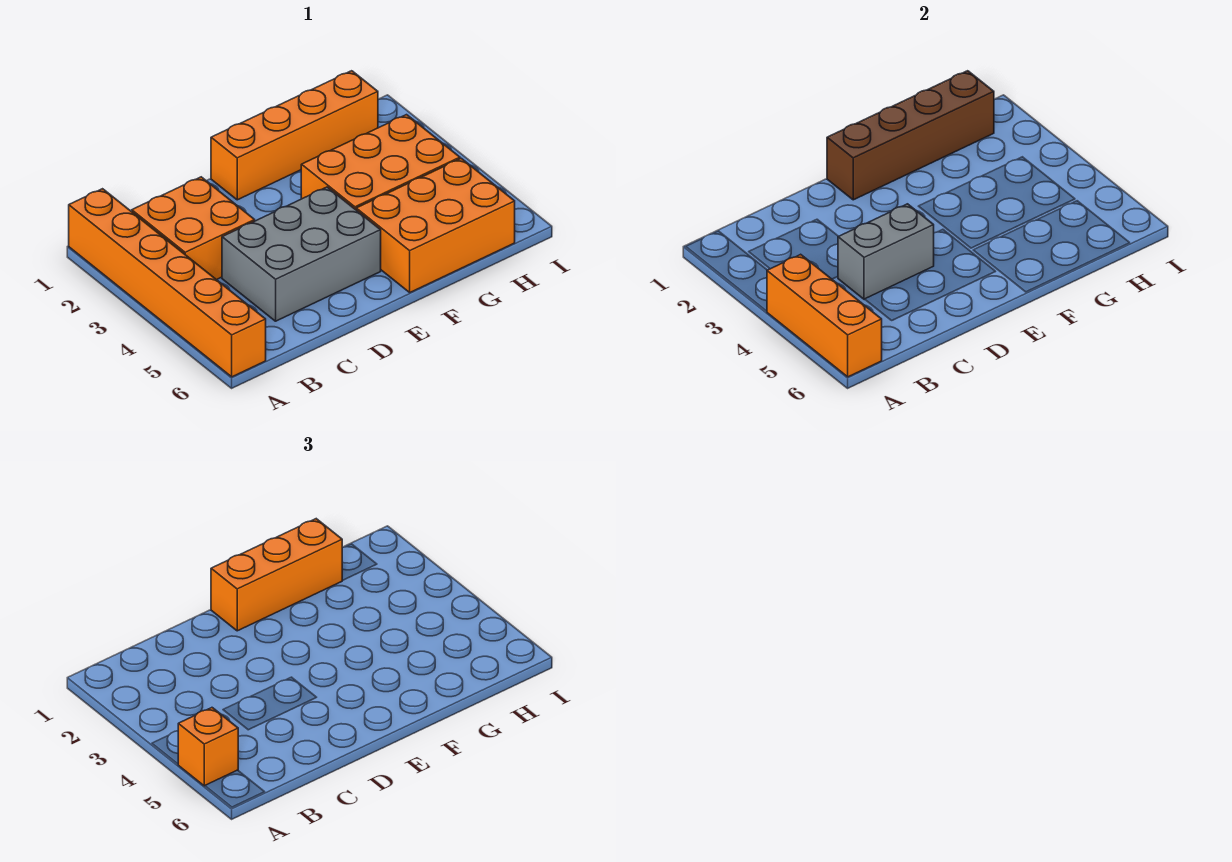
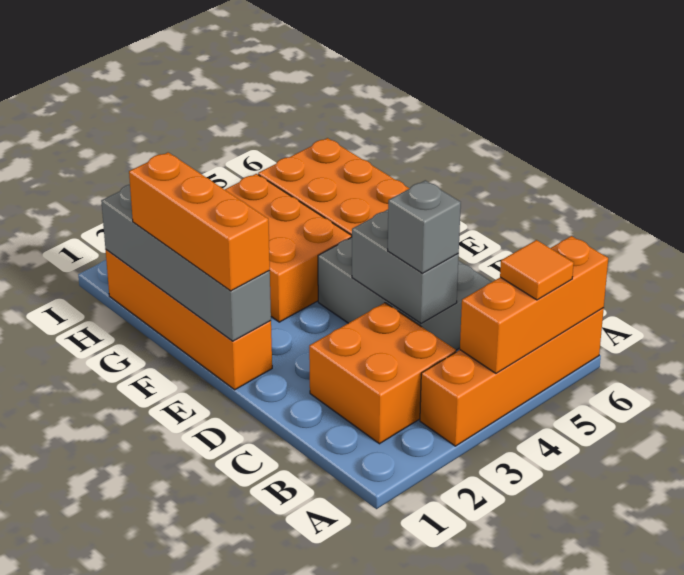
orange brick A1:A6 level 1 -> orange brick A3:A6 level 1
orange brick A5 level 3 -> orange tile A5 level 3
none -> grey brick C4 level 3
brown brick E1:H1 level 2 -> grey brick E1:H1 level 2

